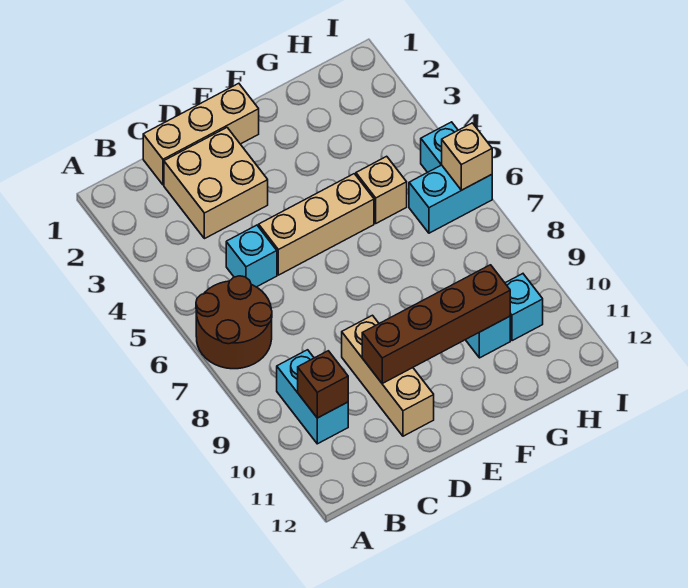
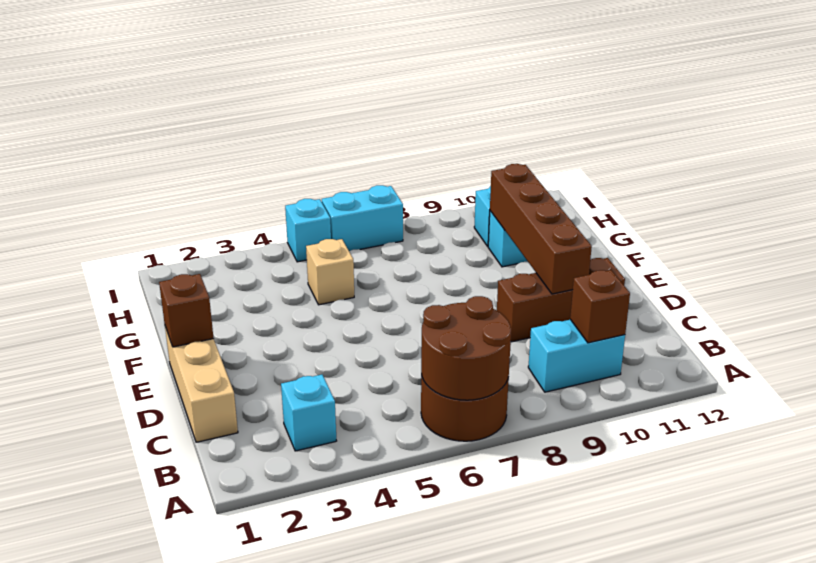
none -> brown round brick A6:B7 level 2
tan brick C2:D3 level 1 -> none
cyan brick C5 level 1 -> cyan brick B3 level 1
tan brick D5:F5 level 1 -> none
tan brick D9:D11 level 1 -> brown brick D9:D11 level 1
none -> brown brick E1 level 2
cyan brick H6:I6 level 1 -> cyan brick I6:I7 level 1
tan brick I6 level 2 -> none

